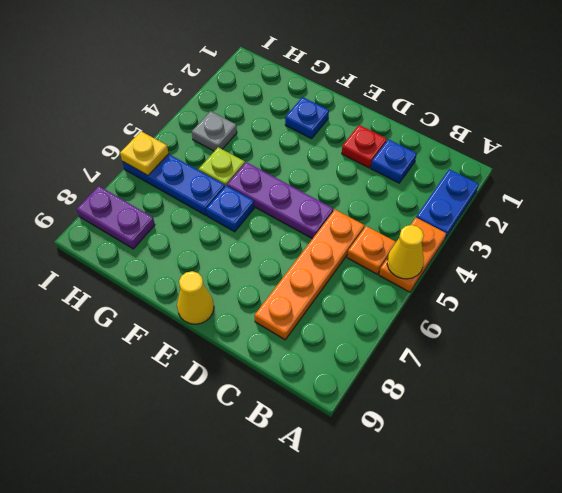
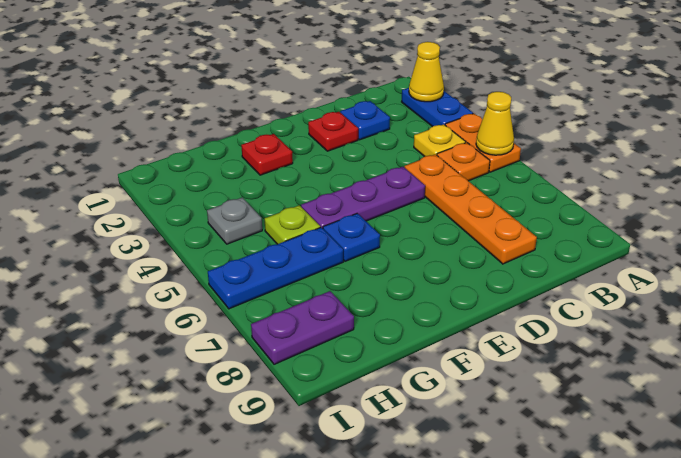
yellow cone E9 level 1 -> yellow cone A2 level 2
blue plate F2 level 1 -> red plate F2 level 1
yellow plate I6 level 2 -> yellow plate B4 level 1

